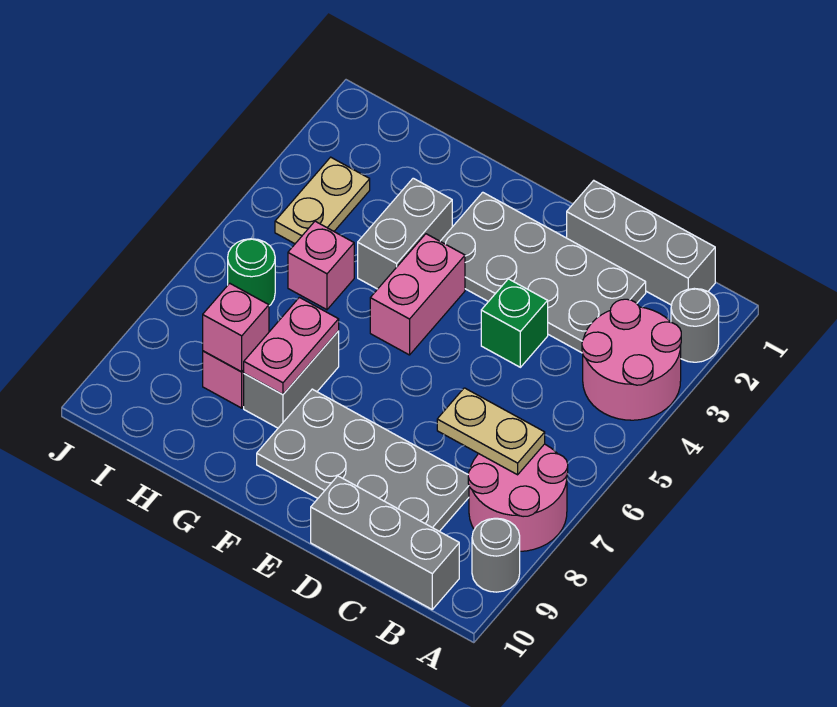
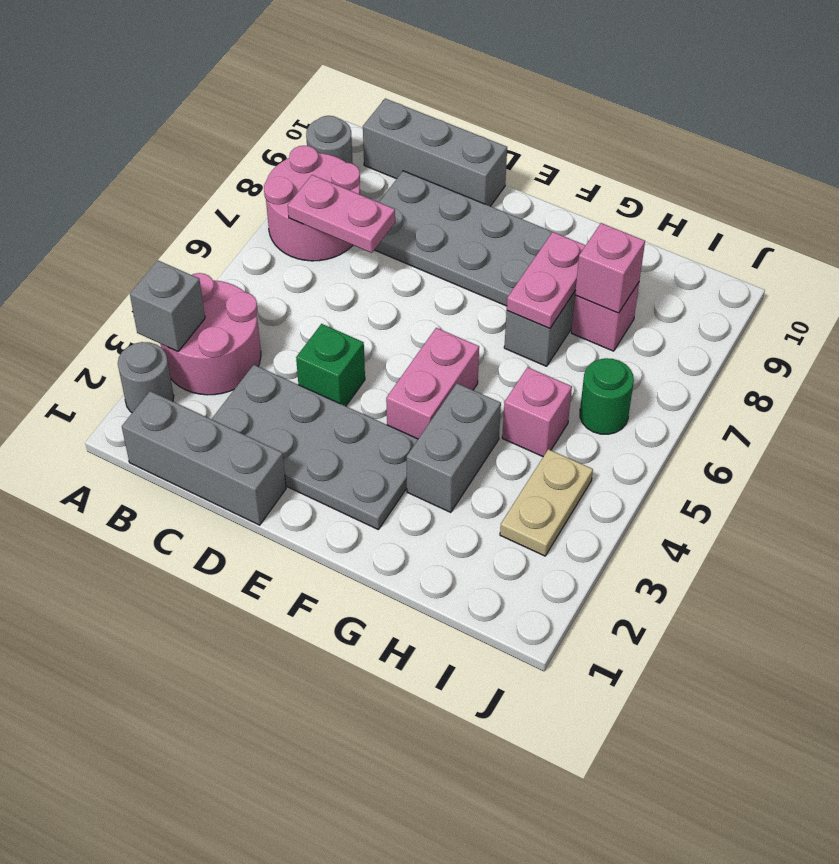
none -> grey brick A3 level 2
tan plate B7:C7 level 2 -> pink plate B7:C7 level 2

